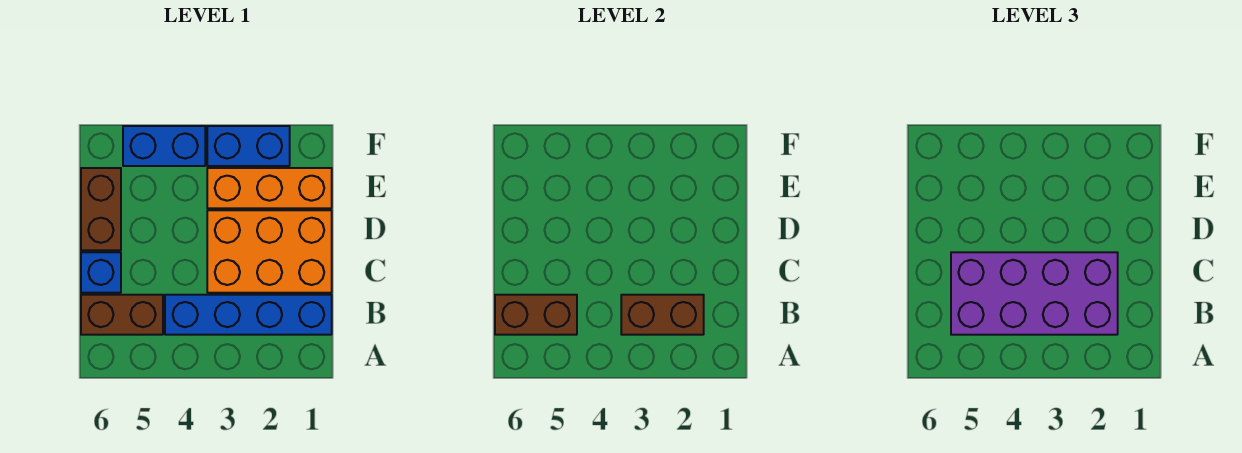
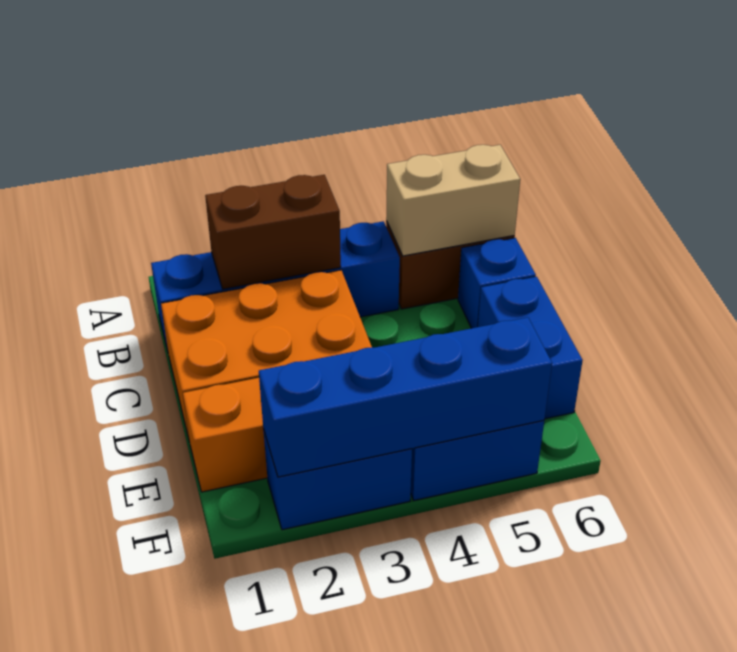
purple brick B2:C5 level 3 -> none
brown brick B5:B6 level 2 -> tan brick B5:B6 level 2
brown brick D6:E6 level 1 -> blue brick D6:E6 level 1
none -> blue brick F2:F5 level 2

